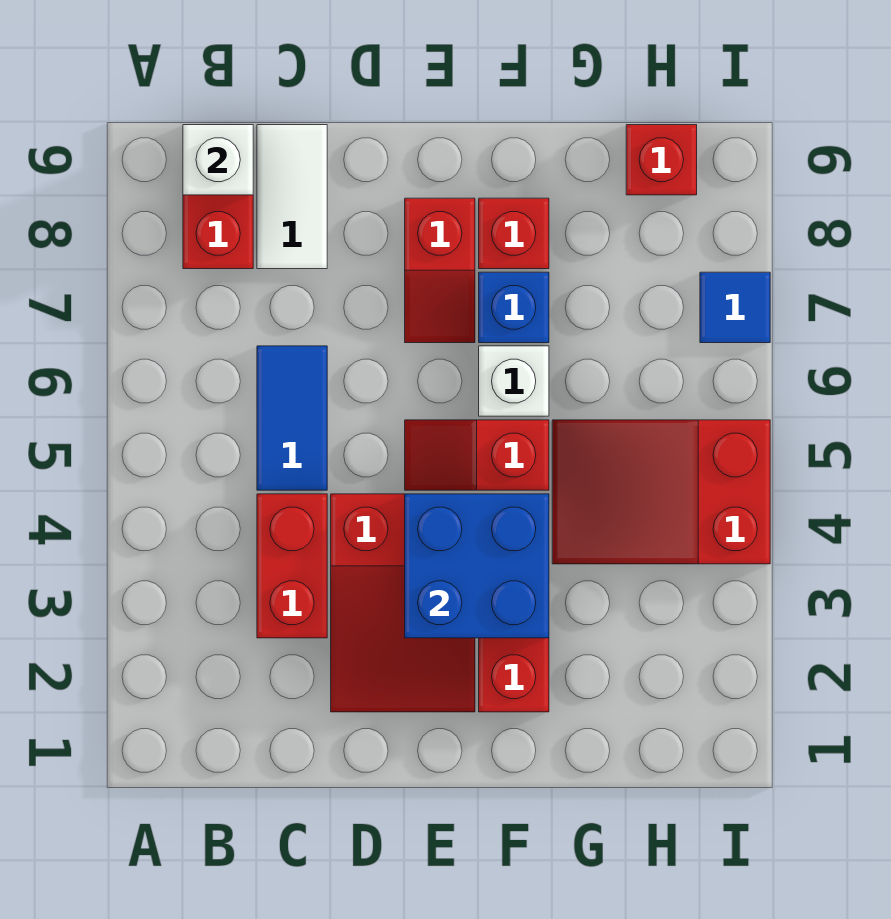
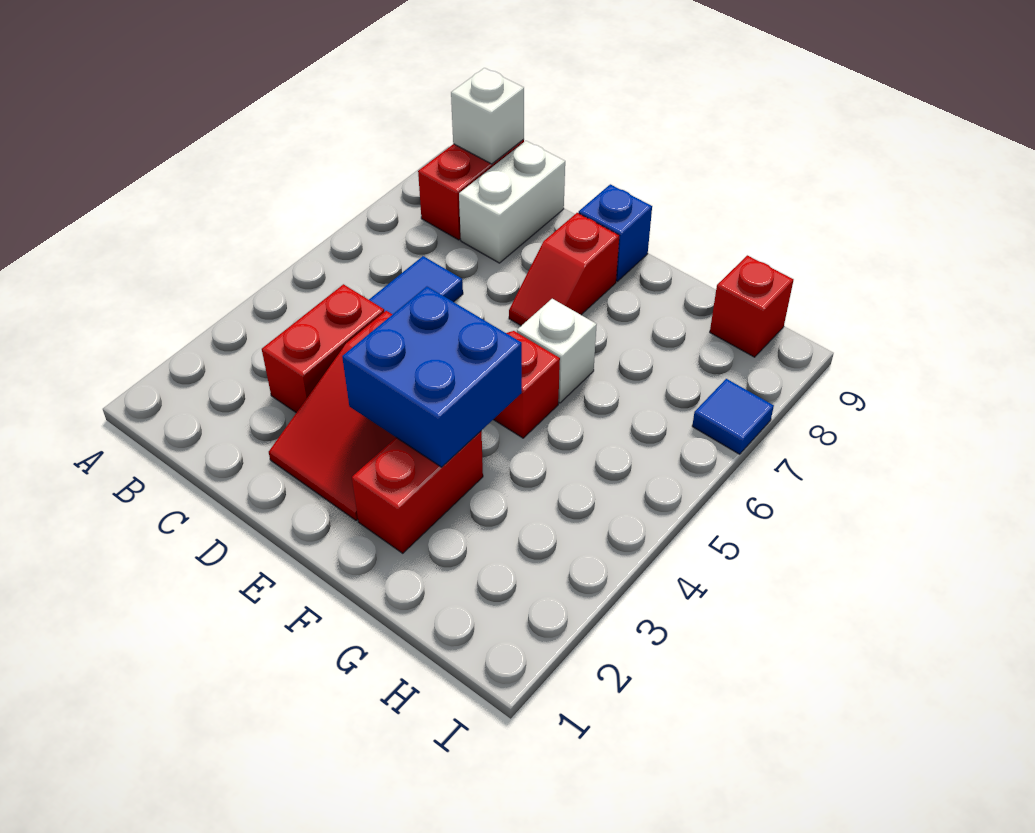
white tile C8:C9 level 1 -> white brick C8:C9 level 1
blue brick F7 level 1 -> blue brick E9 level 1
red brick F8 level 1 -> none
red slope G4:I5 level 1 top I -> none

